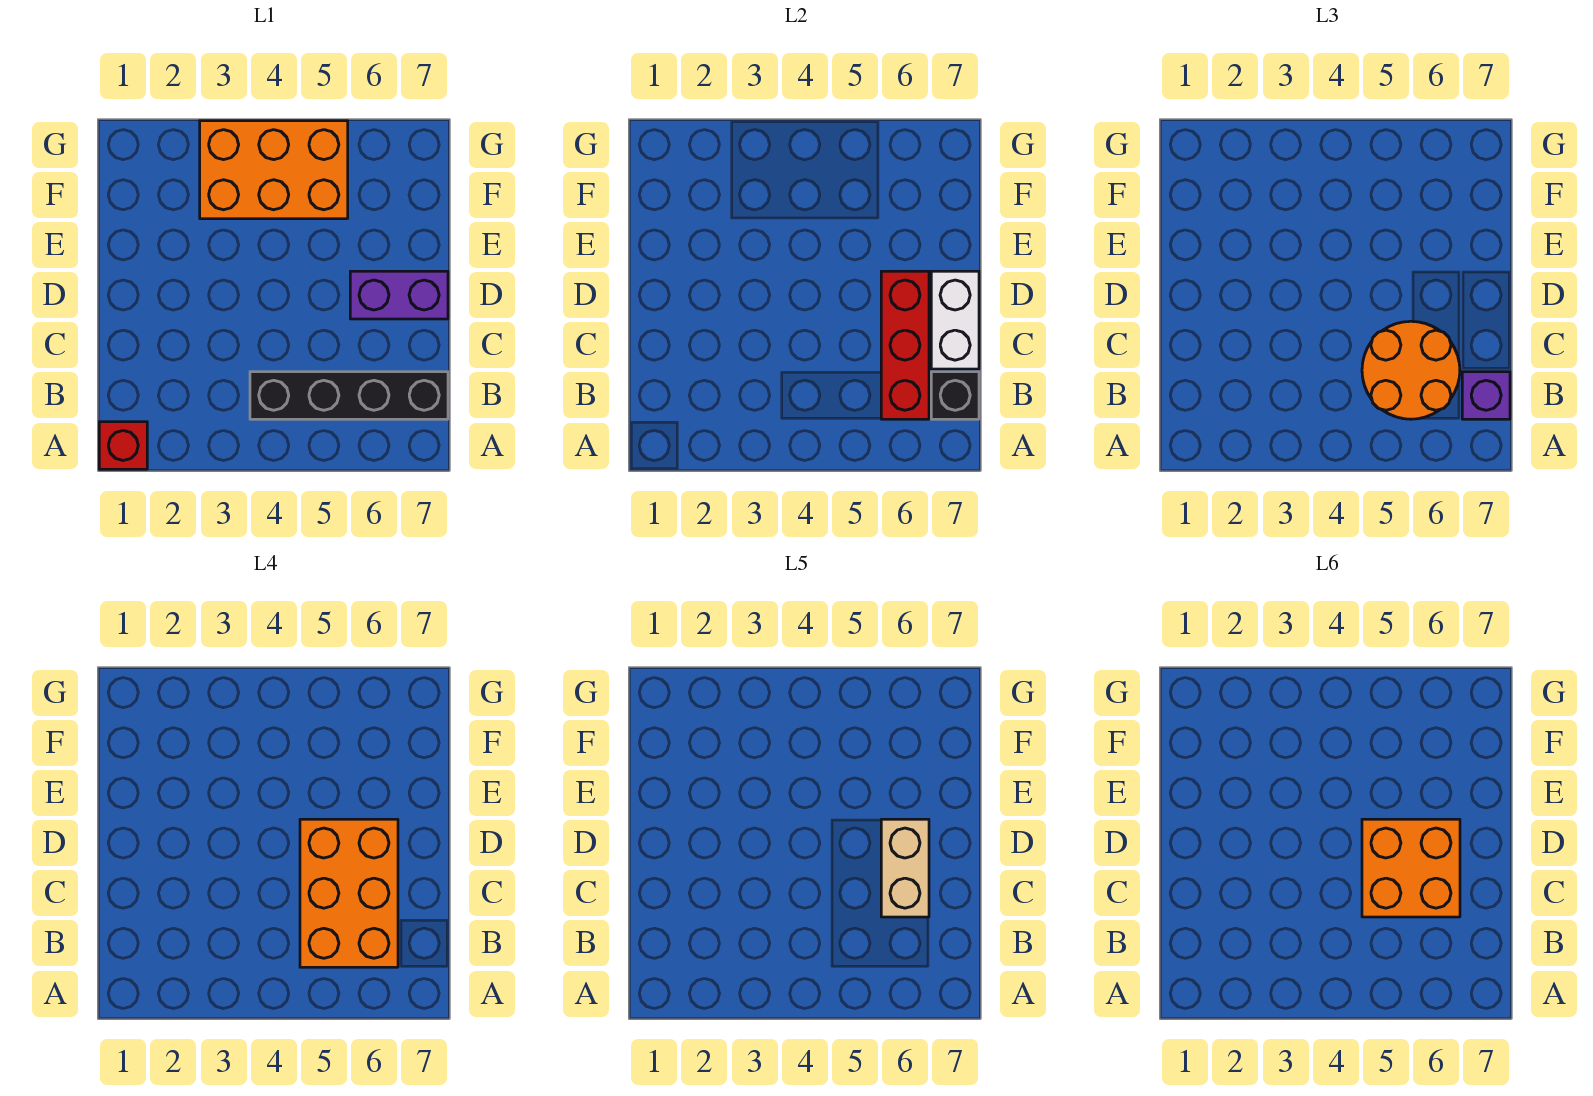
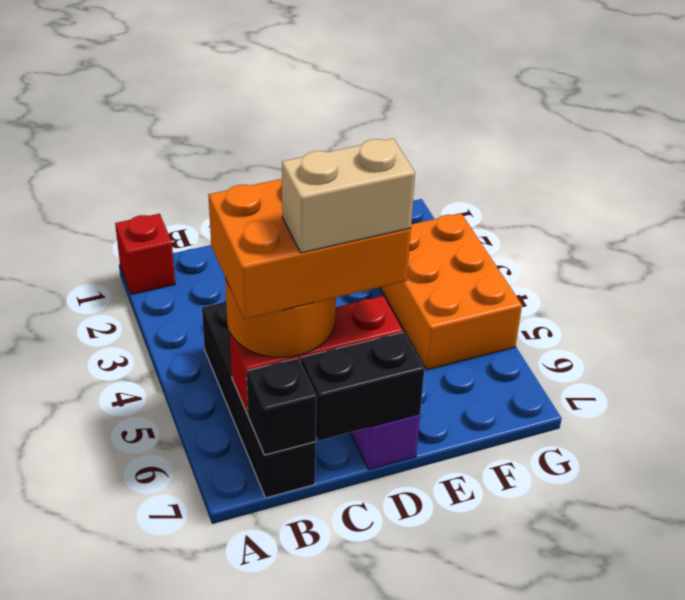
purple brick B7 level 3 -> none
orange brick C5:D6 level 6 -> none
white brick C7:D7 level 2 -> black brick C7:D7 level 2

